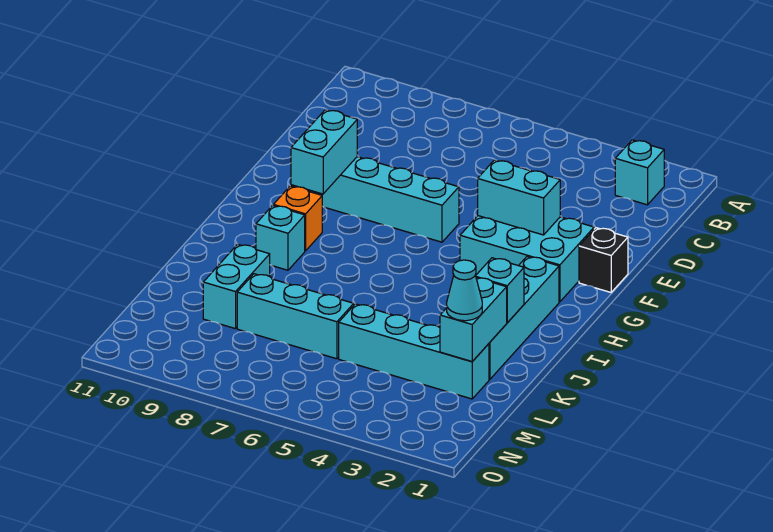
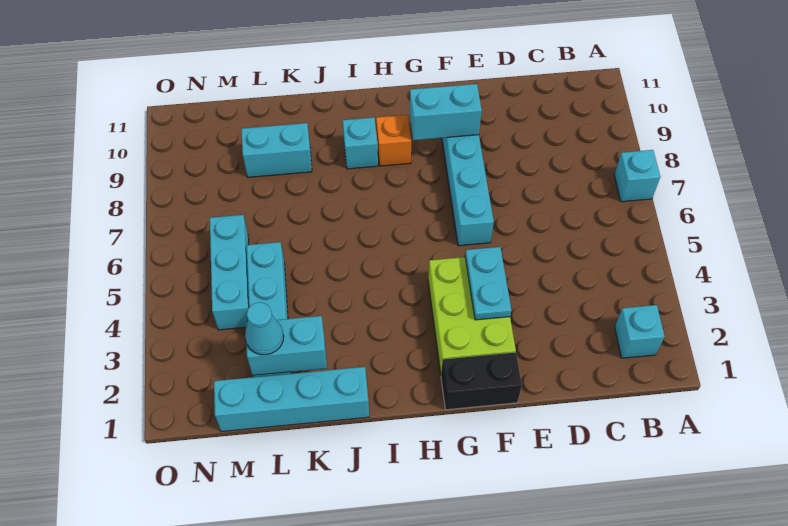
black brick F1 level 1 -> black brick F1:G1 level 1
cyan brick F2:G4 level 1 -> lime brick F2:G4 level 1
cyan brick F3:F4 level 2 -> cyan plate F3:F4 level 2
cyan brick H2:K2 level 1 -> cyan brick J1:M1 level 1
cyan brick J2 level 2 -> cyan brick A7 level 1
cyan brick L6:L8 level 1 -> cyan brick M4:M6 level 1

